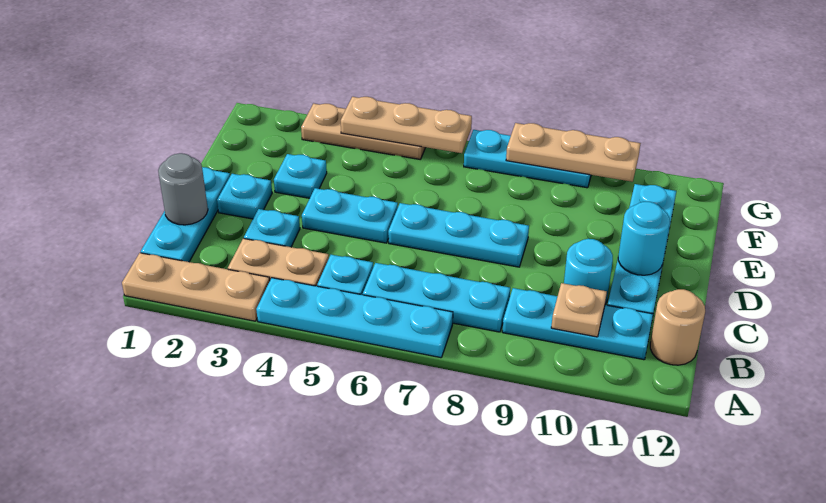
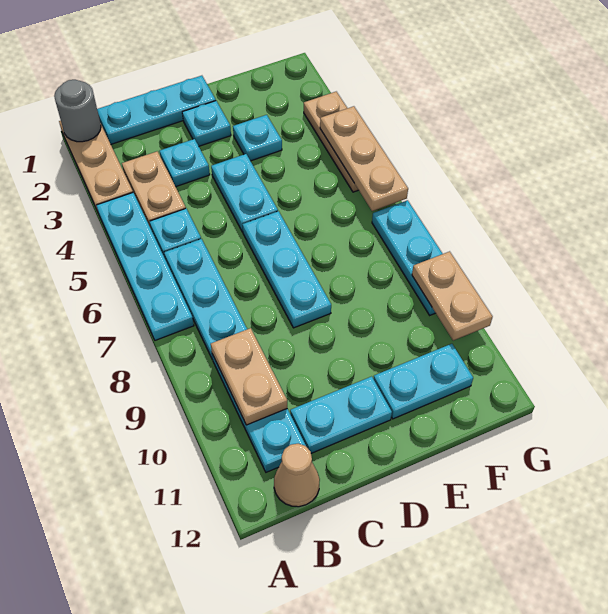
tan plate B10 level 2 -> tan plate B9:B10 level 2
tan round brick B12 level 1 -> tan cone B12 level 1
grey round brick C1 level 2 -> grey round brick A1 level 2
cyan round brick C10 level 1 -> none
cyan round brick D11 level 2 -> none
tan plate G8:G10 level 2 -> tan plate G9:G10 level 2

